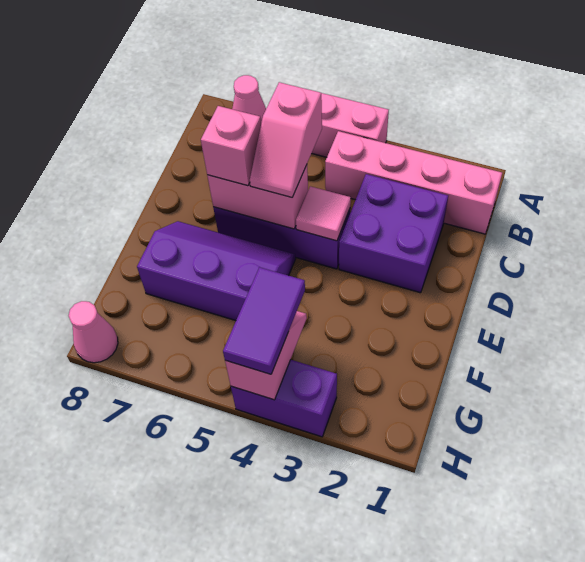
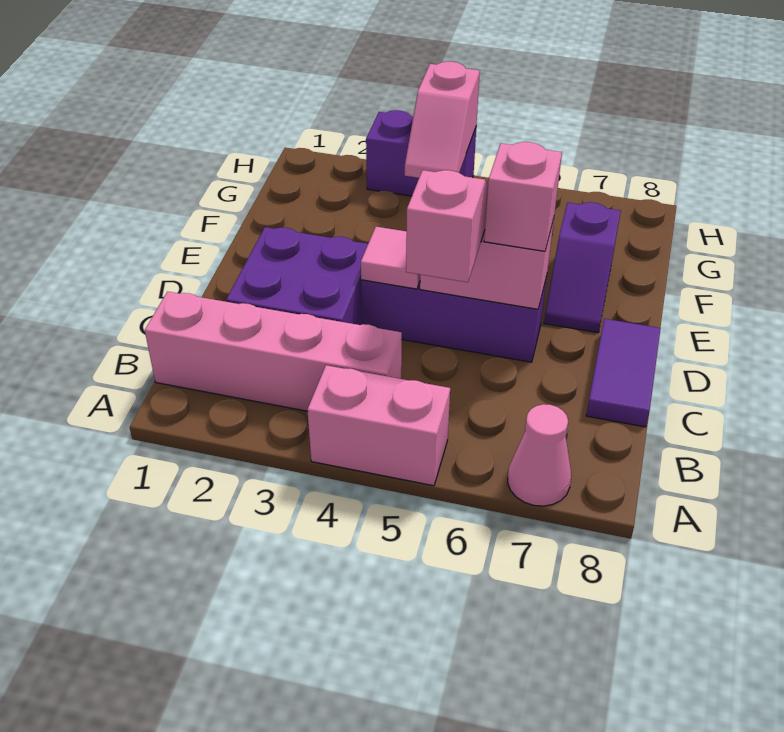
purple slope E5:F7 level 1 top F -> purple slope E7:F7 level 1 top F
purple tile G4:H4 level 3 -> purple tile C8:D8 level 1
pink cone H8 level 1 -> none

